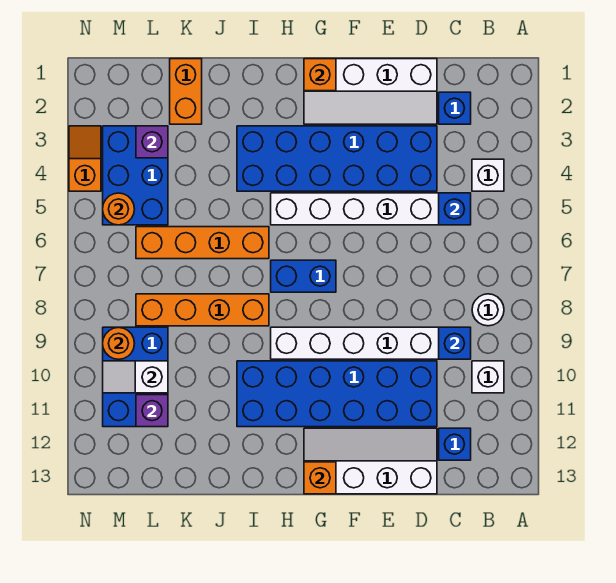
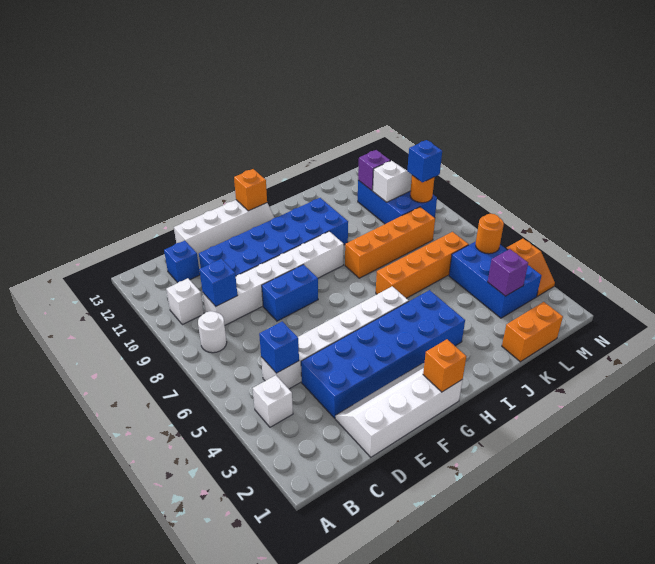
blue brick C2 level 1 -> blue brick M9 level 3
blue brick G7:H7 level 1 -> blue brick E8:F8 level 1
orange brick K1:K2 level 1 -> orange brick K1:L1 level 1

